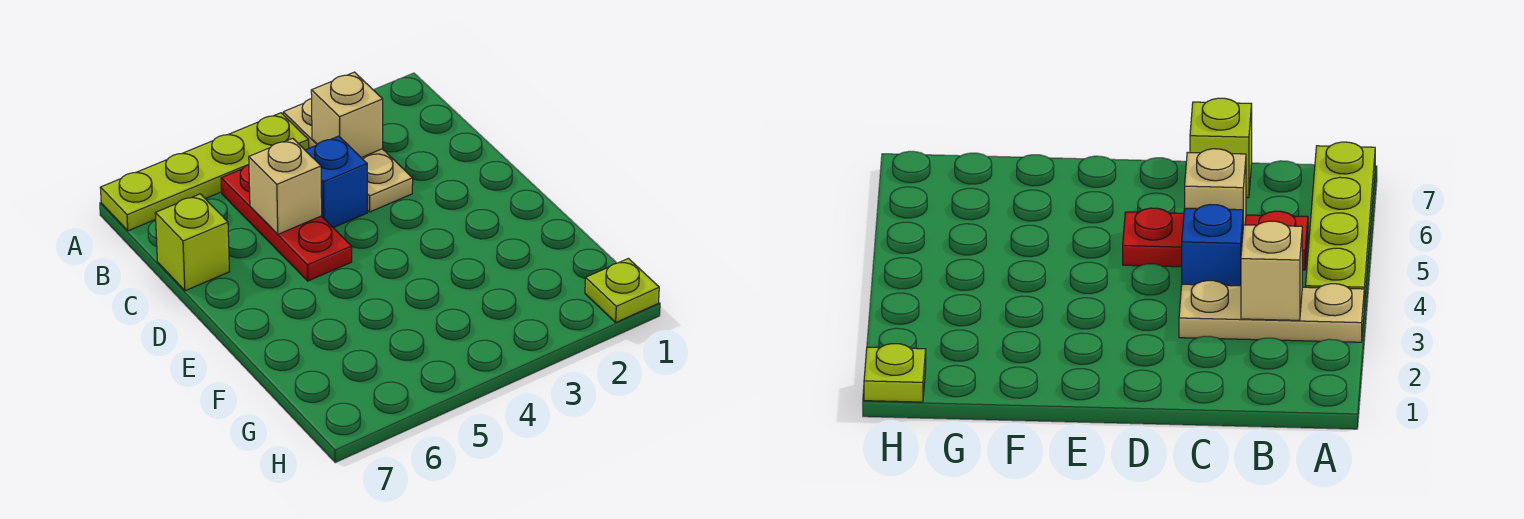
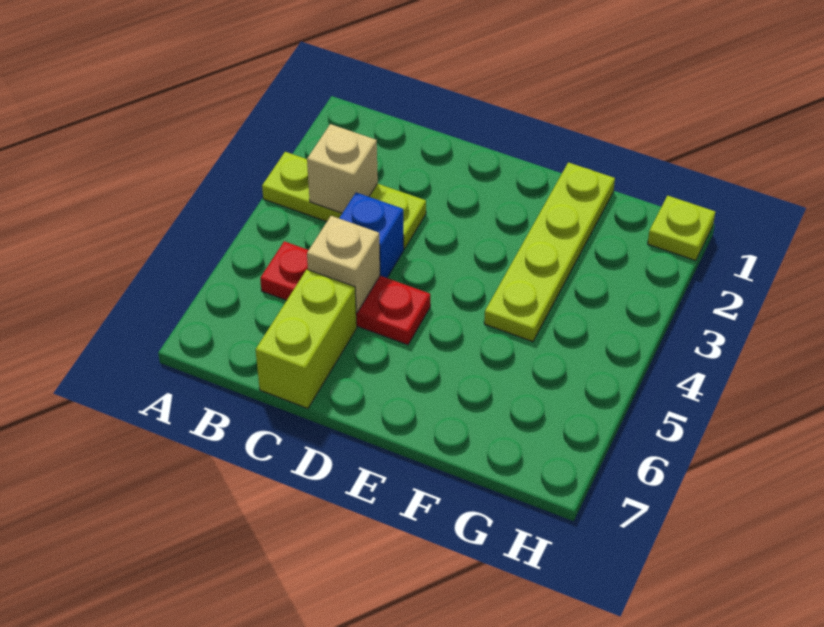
tan plate A3:C3 level 1 -> lime plate A3:C3 level 1
lime plate A4:A7 level 1 -> lime plate F1:F4 level 1
lime brick C7 level 1 -> lime brick C6:C7 level 1

